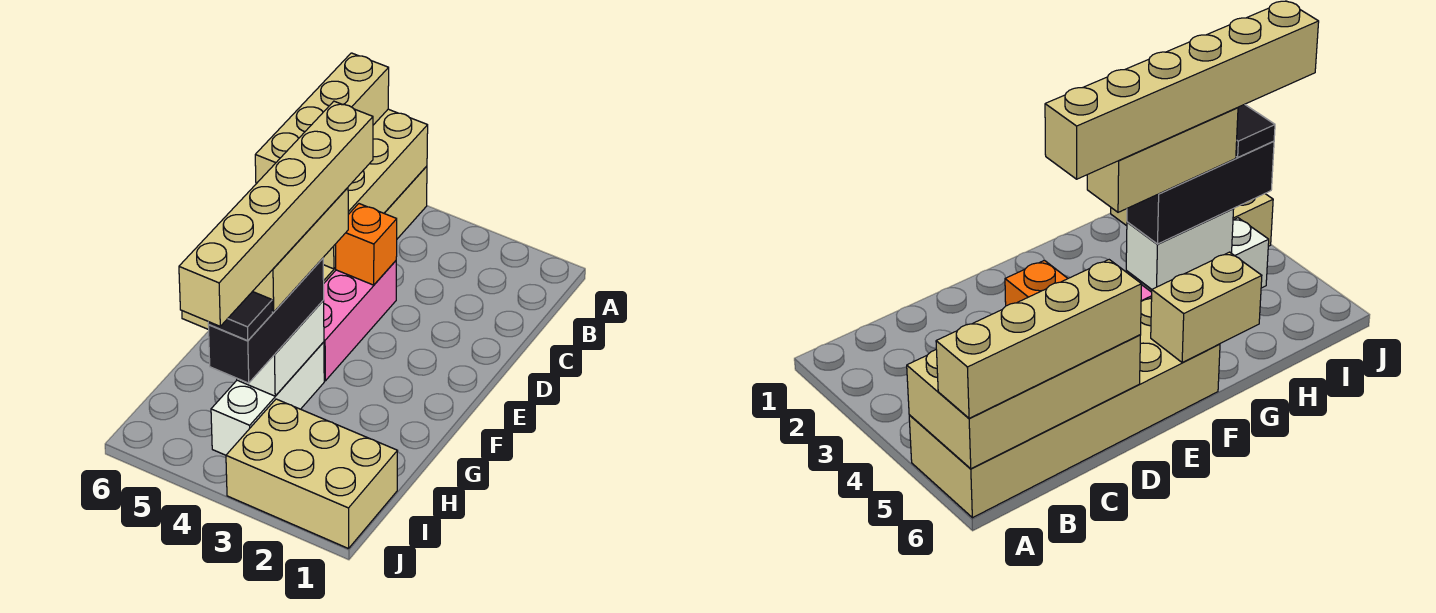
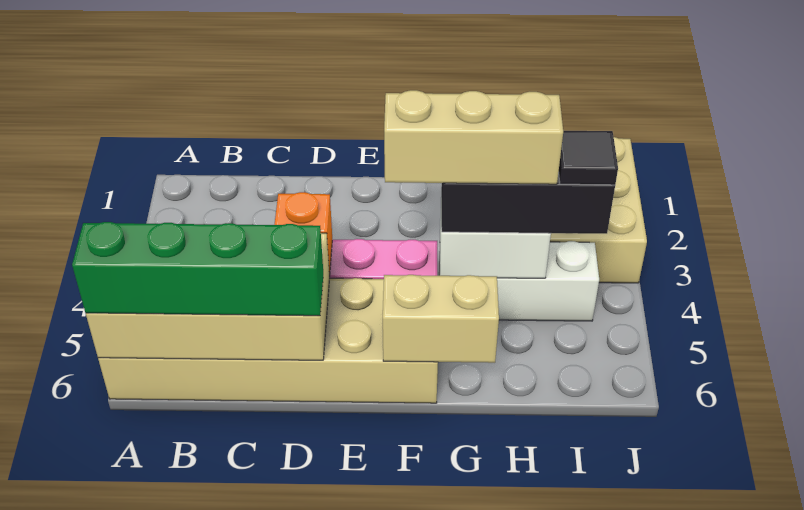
tan brick A6:D6 level 3 -> green brick A6:D6 level 3
tan brick E4:J4 level 5 -> none

